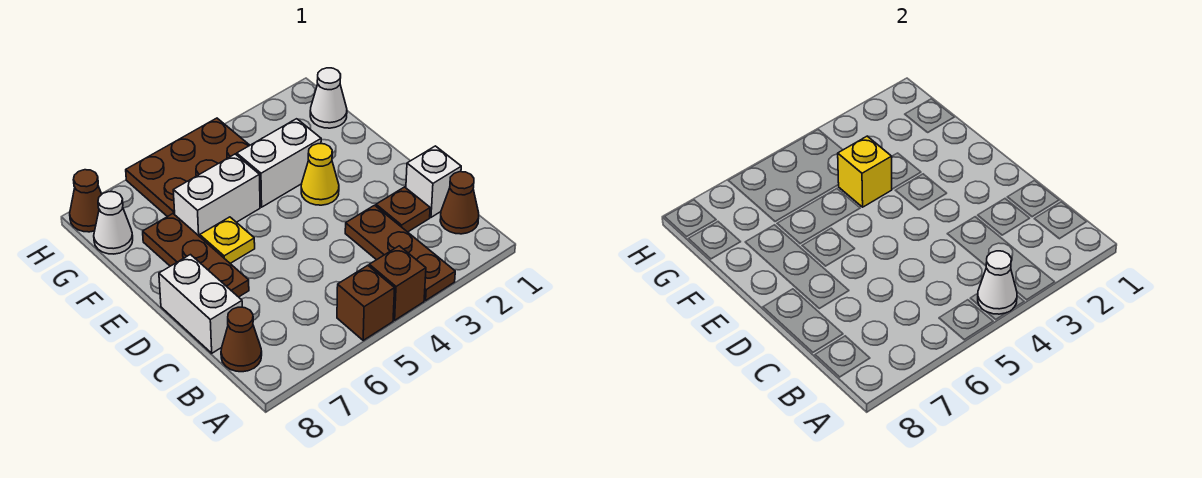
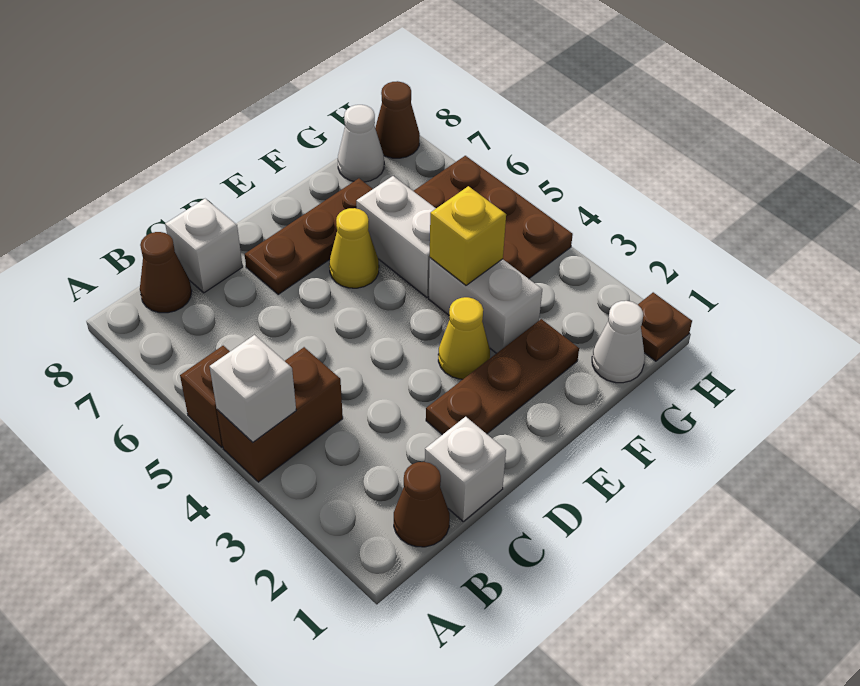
brown plate A3:C3 level 1 -> brown plate D2:F2 level 1
brown brick A4 level 1 -> brown brick A4:B4 level 1
white cone A4 level 2 -> white brick A4 level 2
brown plate C2 level 1 -> brown plate H1 level 1
white brick C8:D8 level 1 -> white brick C8 level 1
yellow plate E6 level 1 -> yellow cone E6 level 1

